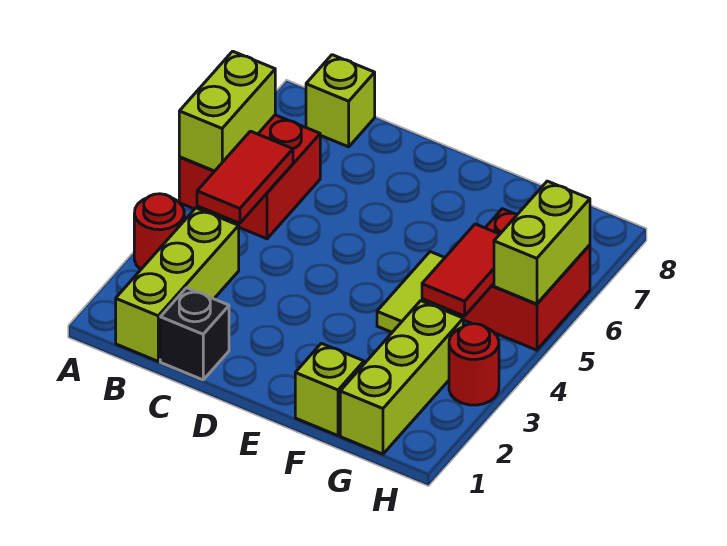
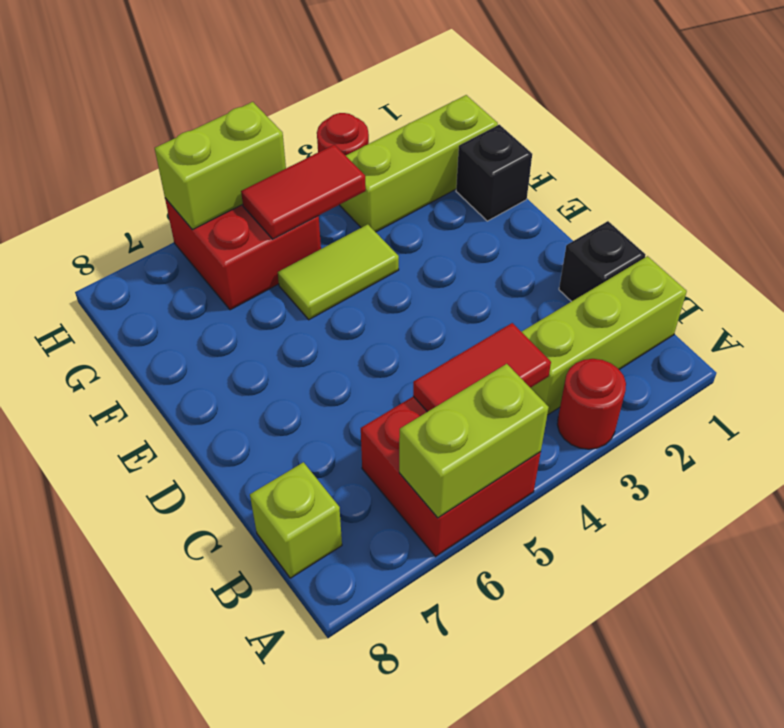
lime brick F1 level 1 -> black brick F1 level 1

